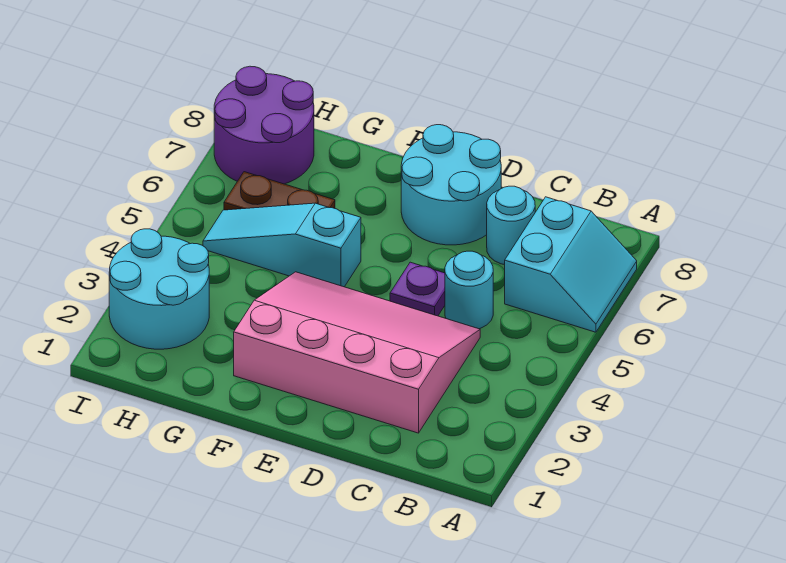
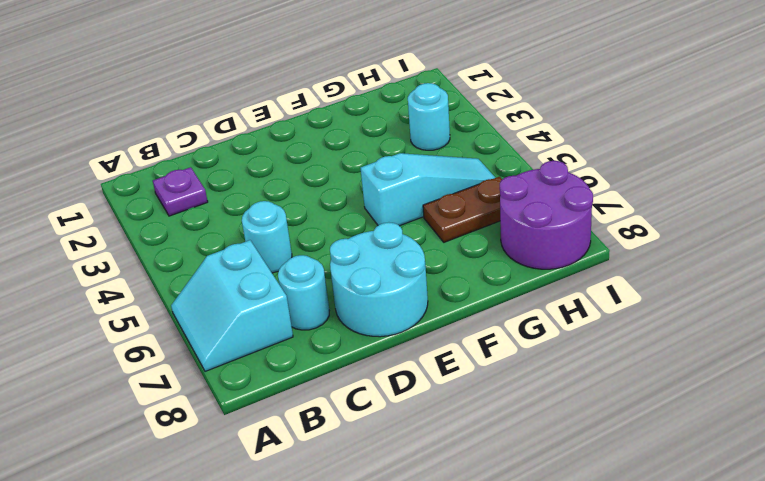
pink slope C2:F4 level 1 top 2 -> none
purple plate D5 level 1 -> purple plate B2 level 1
cyan round brick H2:I3 level 1 -> cyan round brick H3 level 1

